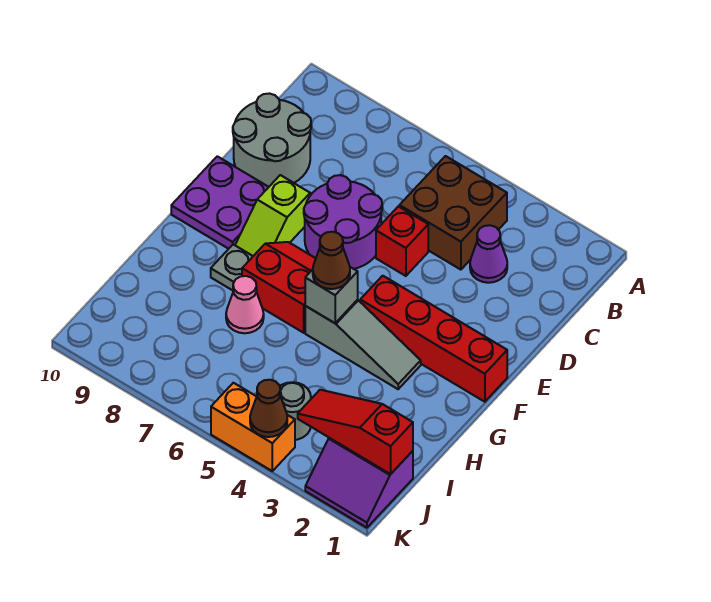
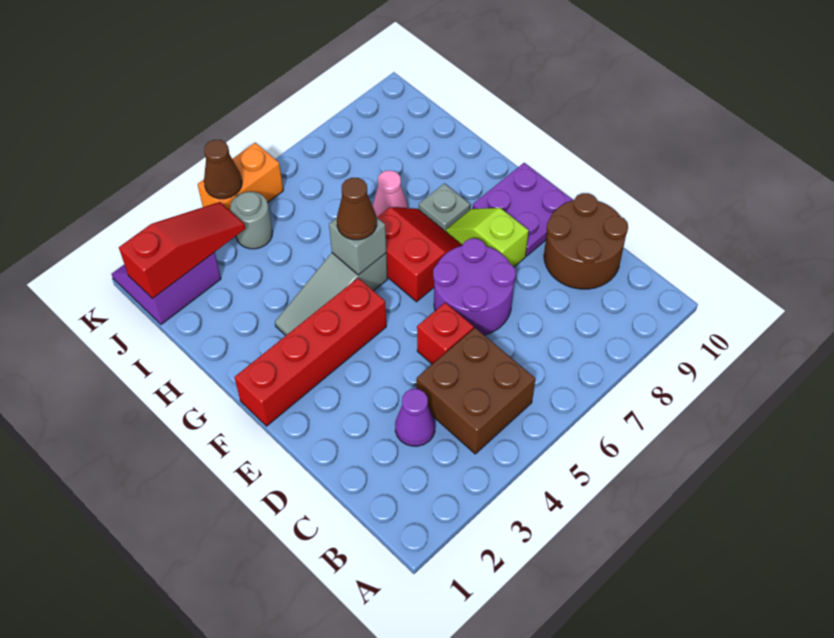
grey round brick C9:D10 level 1 -> brown round brick C9:D10 level 1
red slope F6:G7 level 1 top G -> red slope F6:G7 level 1 top 6

